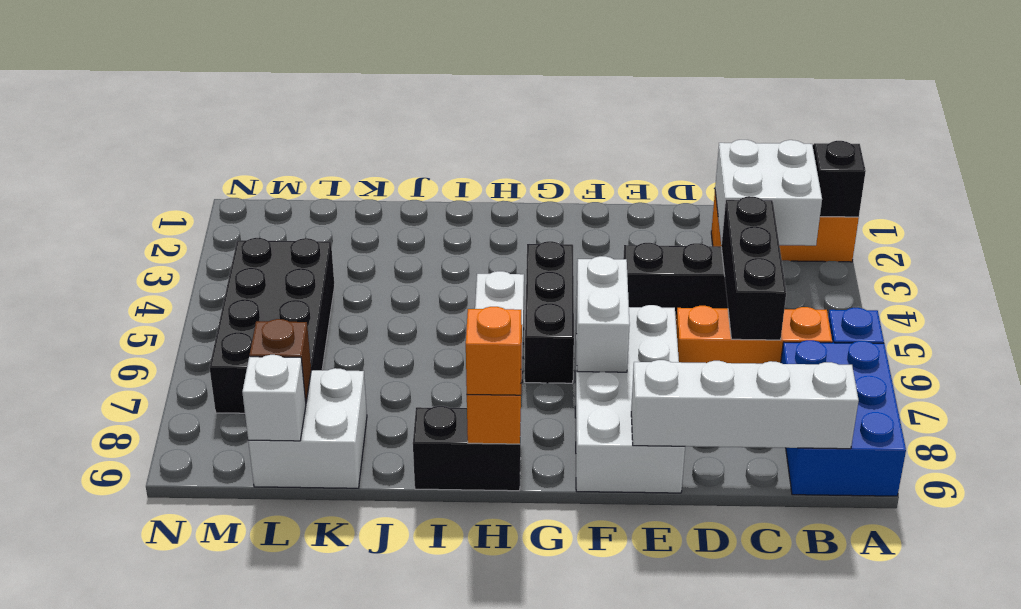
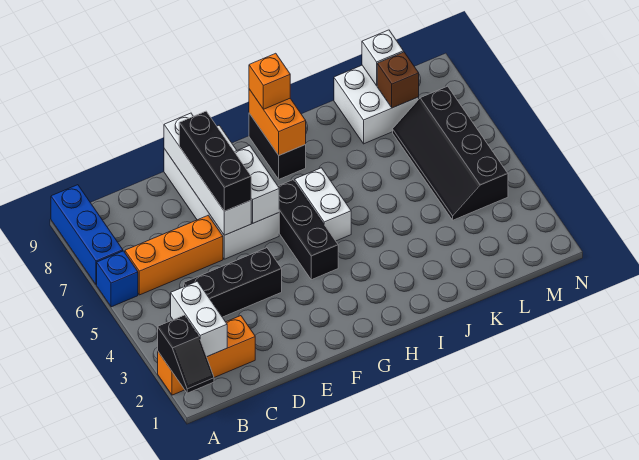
blue brick A7:B9 level 1 -> blue brick A7:A9 level 1
white brick B2:C3 level 2 -> white brick B2:B3 level 2
white brick B9:E9 level 2 -> white brick E6:E9 level 2
black brick C4:C6 level 2 -> black brick E6:E8 level 3
black brick H9:I9 level 1 -> black brick H8:H9 level 1
black brick L4:M7 level 1 -> black slope L4:M7 level 1 top M

